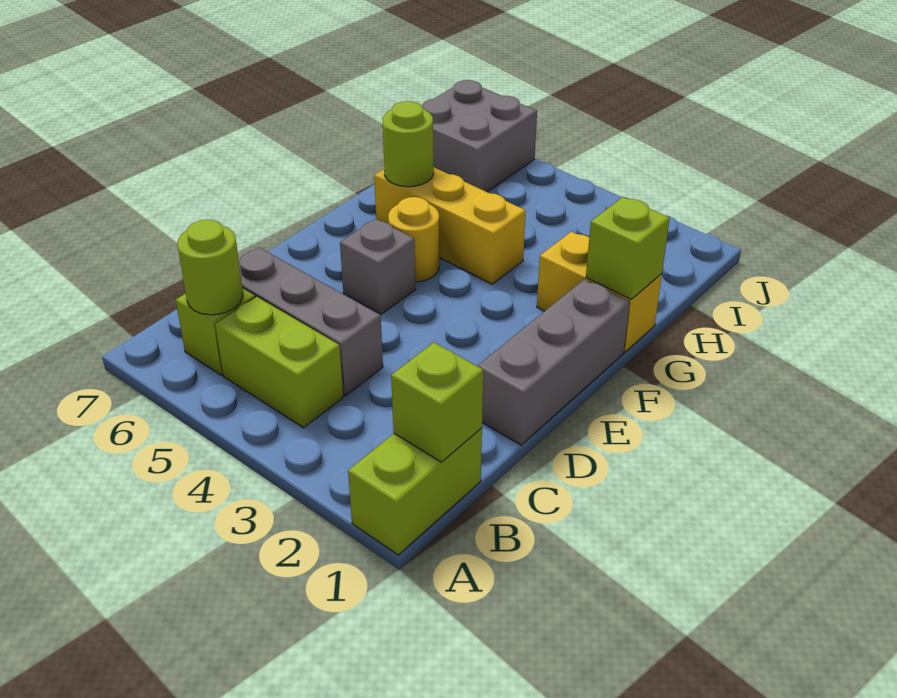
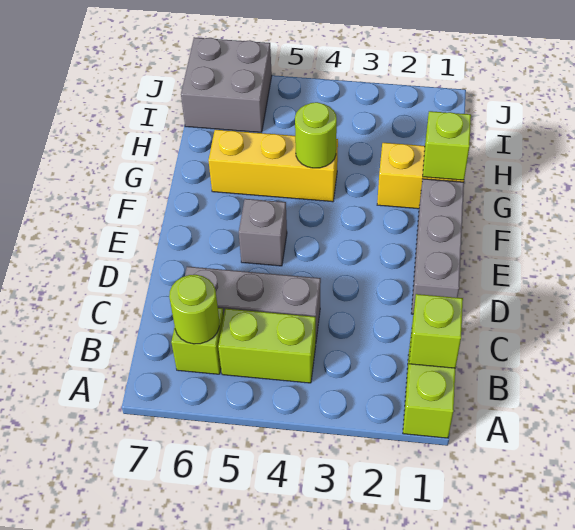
yellow round brick F5 level 1 -> none
lime round brick G6 level 2 -> lime round brick G4 level 2

